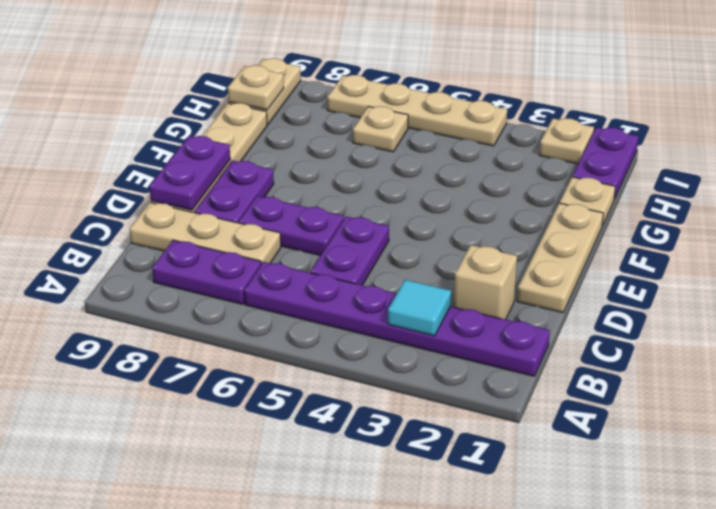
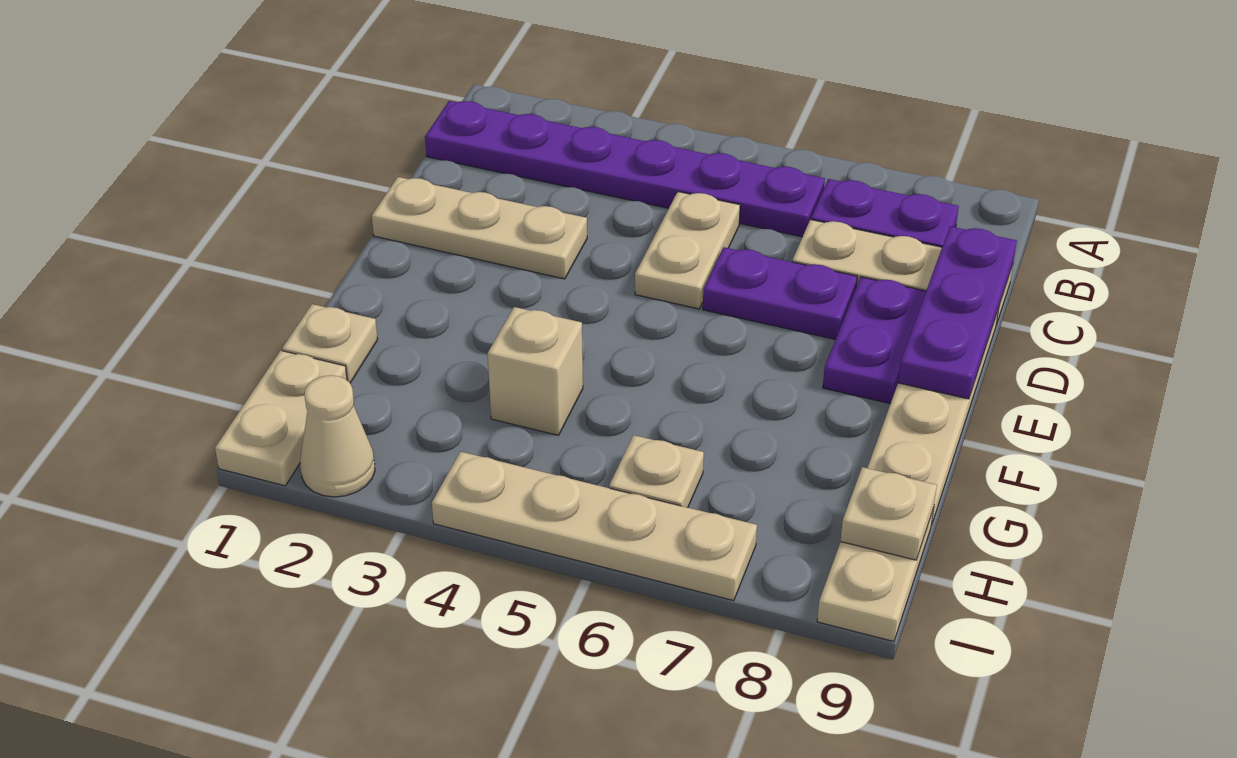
cyan tile B3 level 2 -> none
tan brick C2 level 1 -> tan brick G4 level 1
purple plate C5:D5 level 1 -> tan plate C5:D5 level 1
tan plate D1:F1 level 1 -> tan plate D1:D3 level 1
purple plate D9:E9 level 2 -> purple plate C9:E9 level 2
purple plate H1:I1 level 1 -> tan plate H1:I1 level 1
tan plate I2 level 1 -> tan cone I2 level 1

